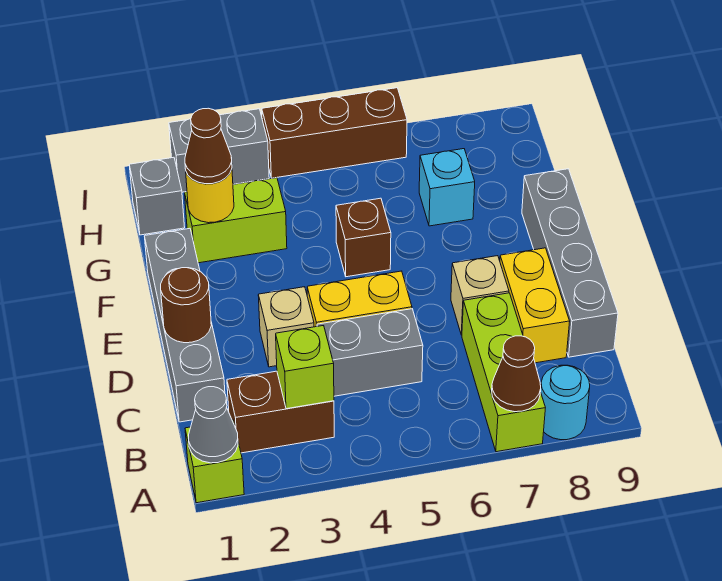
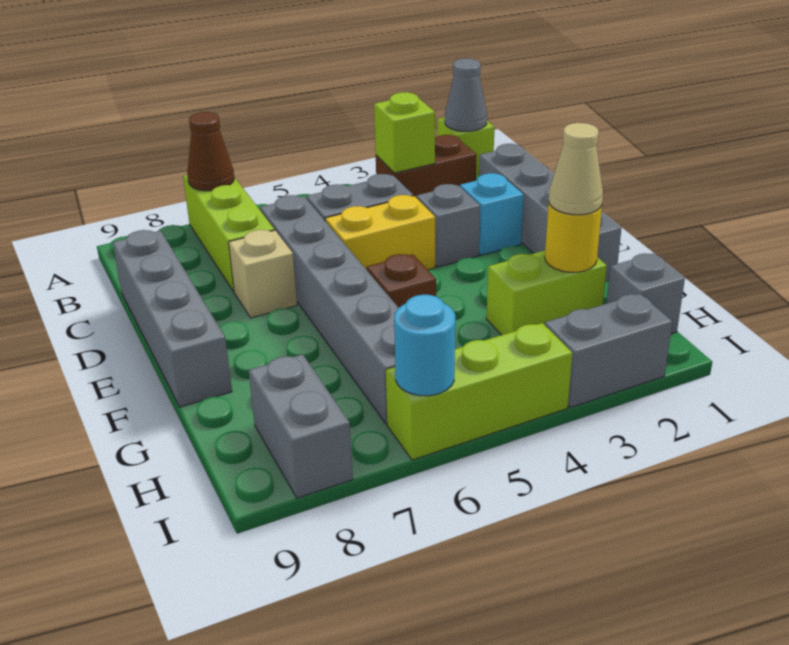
cyan round brick A8 level 1 -> cyan round brick I6 level 2
none -> grey brick C6:H6 level 1
yellow brick C8:D8 level 1 -> none
brown round brick D1 level 2 -> none
tan brick D3 level 1 -> grey brick D3 level 1
brown cone G2 level 3 -> tan cone G2 level 3
cyan brick G7 level 1 -> cyan brick D2 level 1
none -> grey brick H8:I8 level 1
brown brick I4:I6 level 1 -> lime brick I4:I6 level 1

